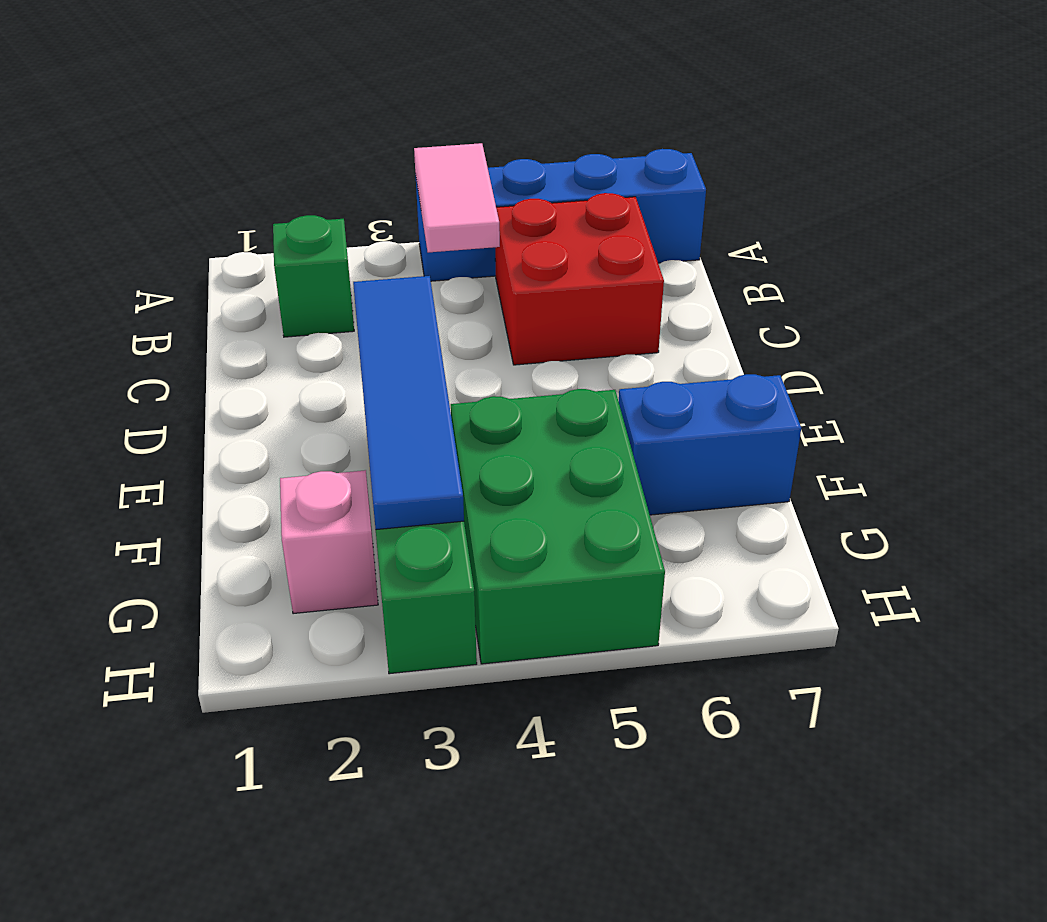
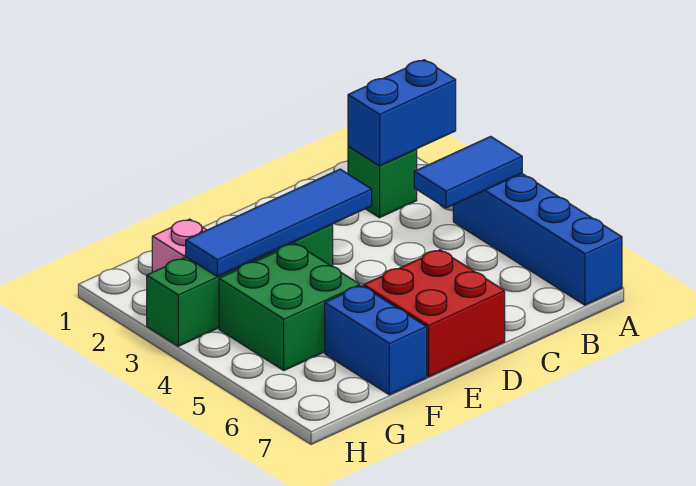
none -> blue brick A2:B2 level 2
pink tile A4:B4 level 2 -> blue tile A4:B4 level 2
red brick B5:C6 level 1 -> red brick D6:E7 level 1
green brick F4:H5 level 1 -> green brick F4:G5 level 1

